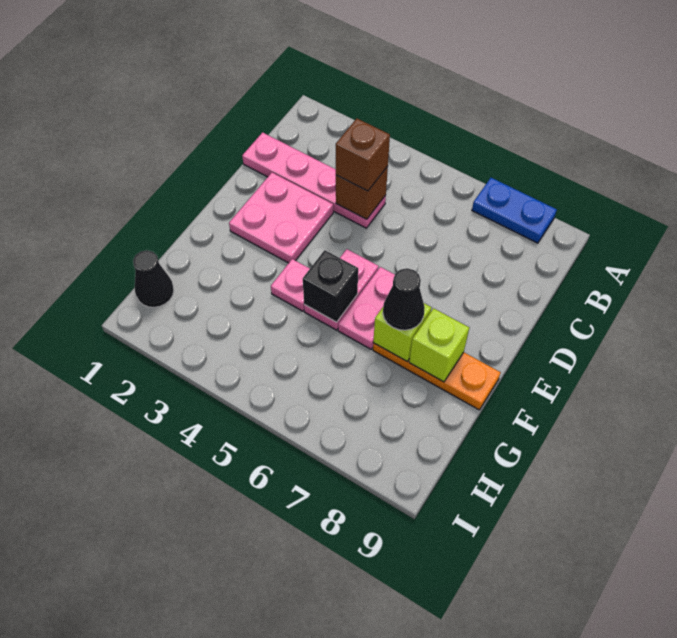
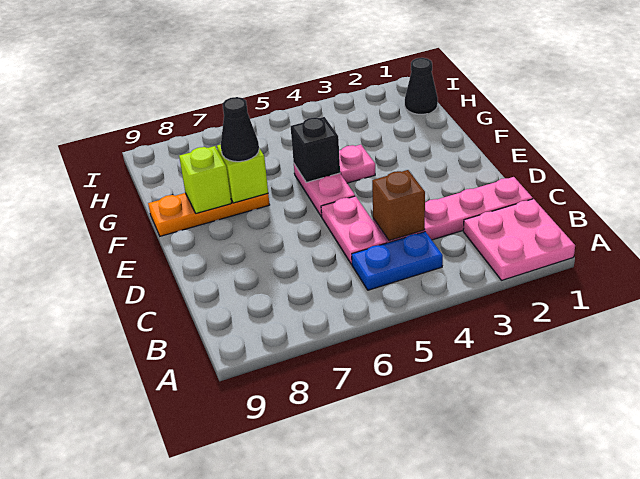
blue plate A7:A8 level 1 -> blue plate B4:B5 level 1
brown brick C4 level 3 -> none
pink plate D2:E3 level 1 -> pink plate A1:B2 level 1
pink plate E6:F6 level 1 -> pink plate C5:D5 level 1

